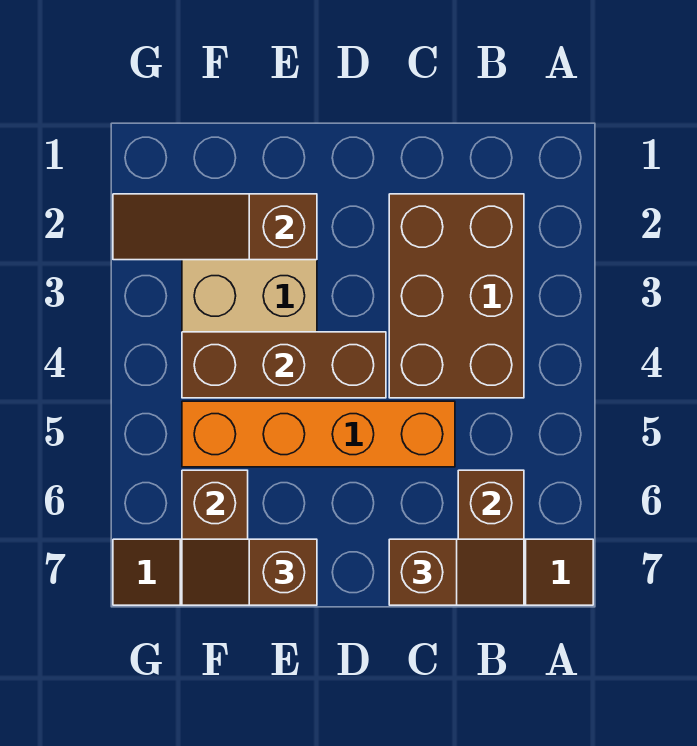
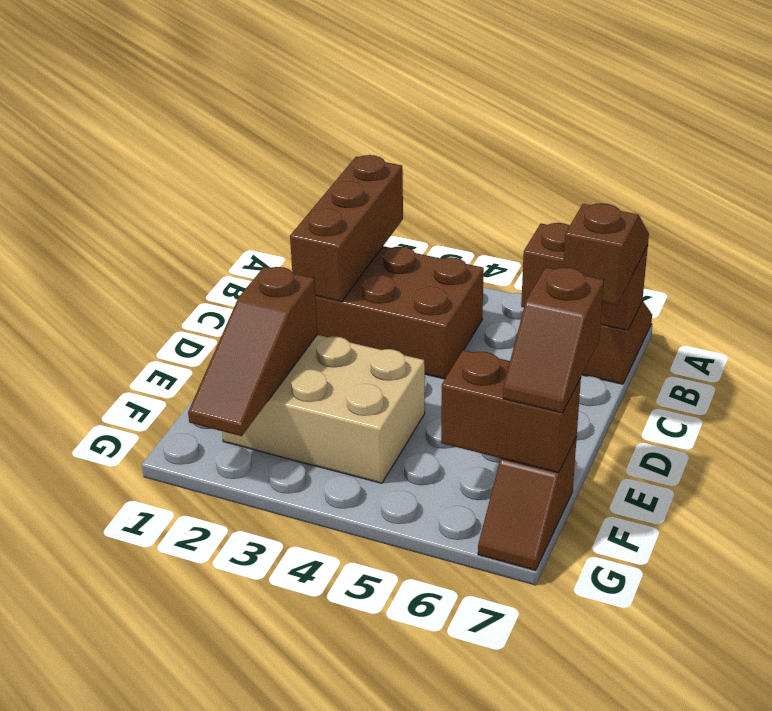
orange brick C5:F5 level 1 -> none
brown brick D4:F4 level 2 -> brown brick A2:C2 level 2

